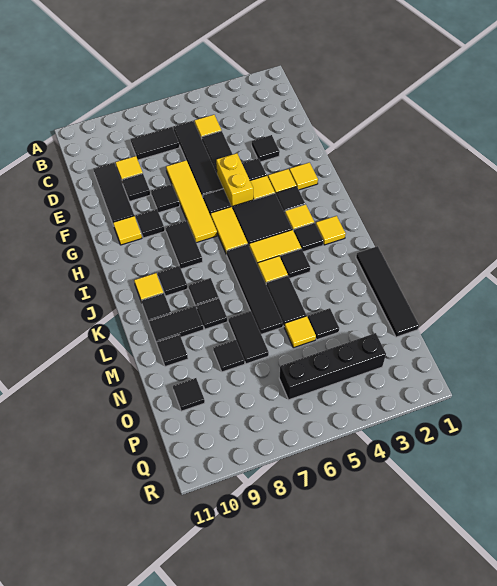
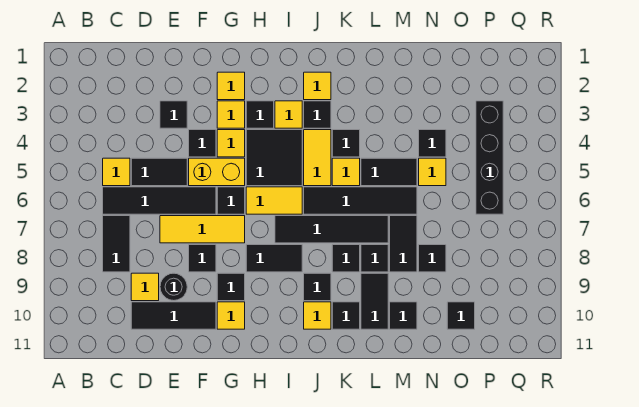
yellow tile E7:H7 level 1 -> yellow tile E7:G7 level 1
black tile E9 level 1 -> black round brick E9 level 1
black tile L1:O1 level 1 -> black tile I7:L7 level 1
black tile M7:N7 level 1 -> black tile M7:M8 level 1

